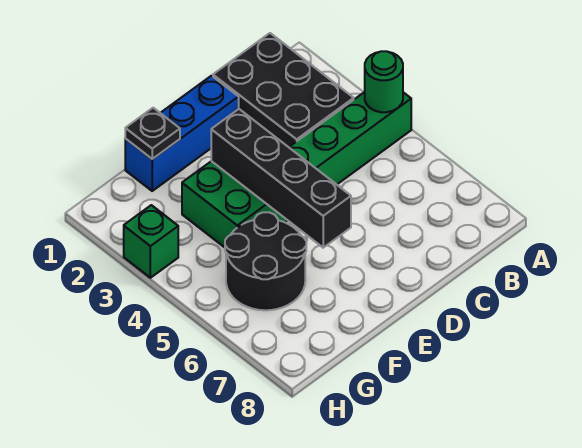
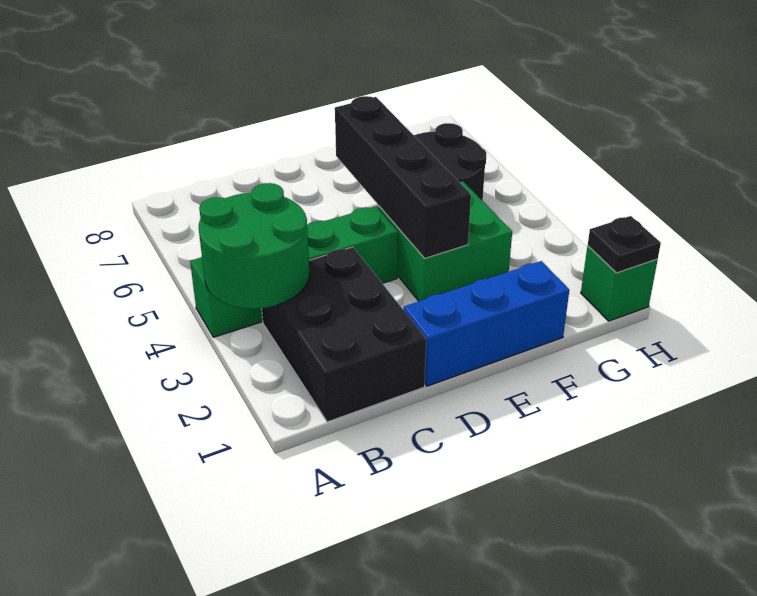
green round brick A4 level 2 -> green round brick A3:B4 level 2
black plate F1 level 2 -> black plate H1 level 2
green brick H3 level 1 -> green brick H1 level 1

